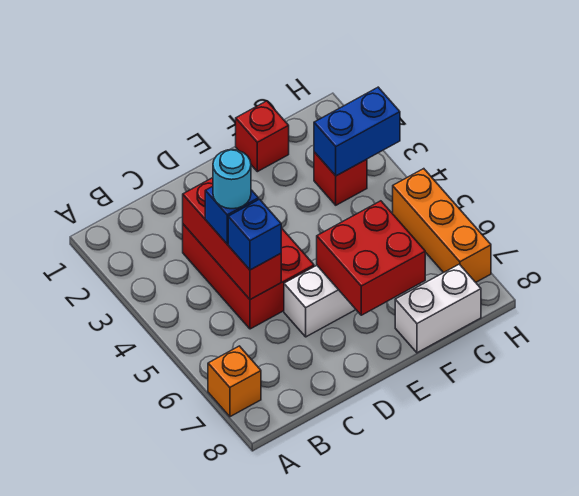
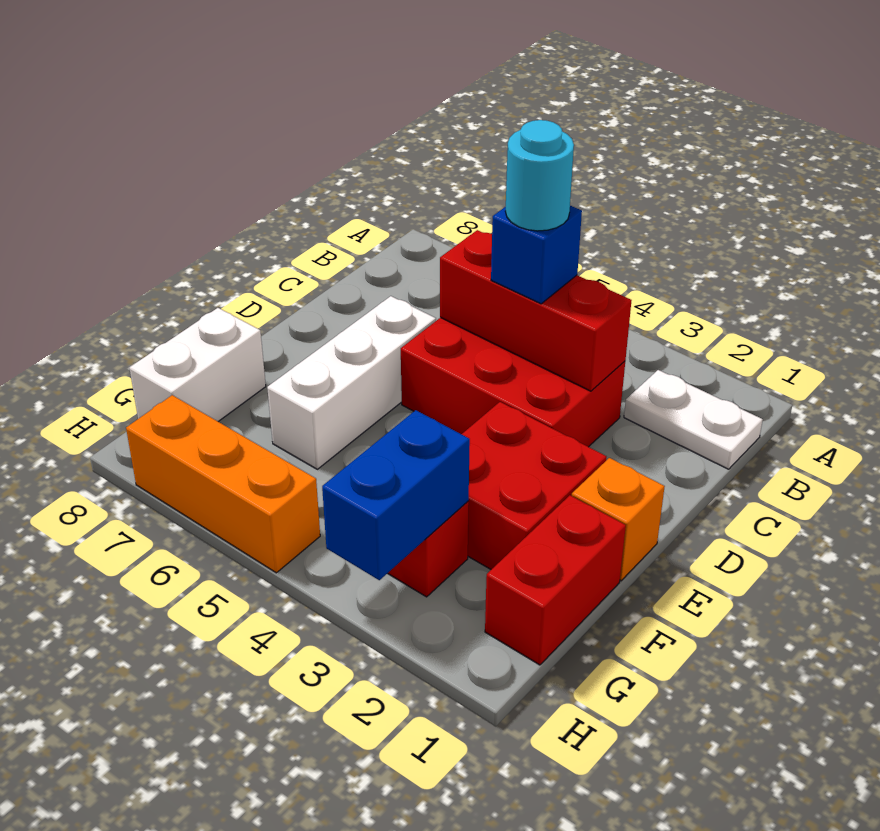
orange brick A7 level 1 -> orange brick E1 level 1
none -> white plate B1:B2 level 1
blue brick C5 level 3 -> none
red brick E6:F7 level 2 -> red brick E2:F3 level 1
red brick F1 level 1 -> red brick F1:G1 level 1

